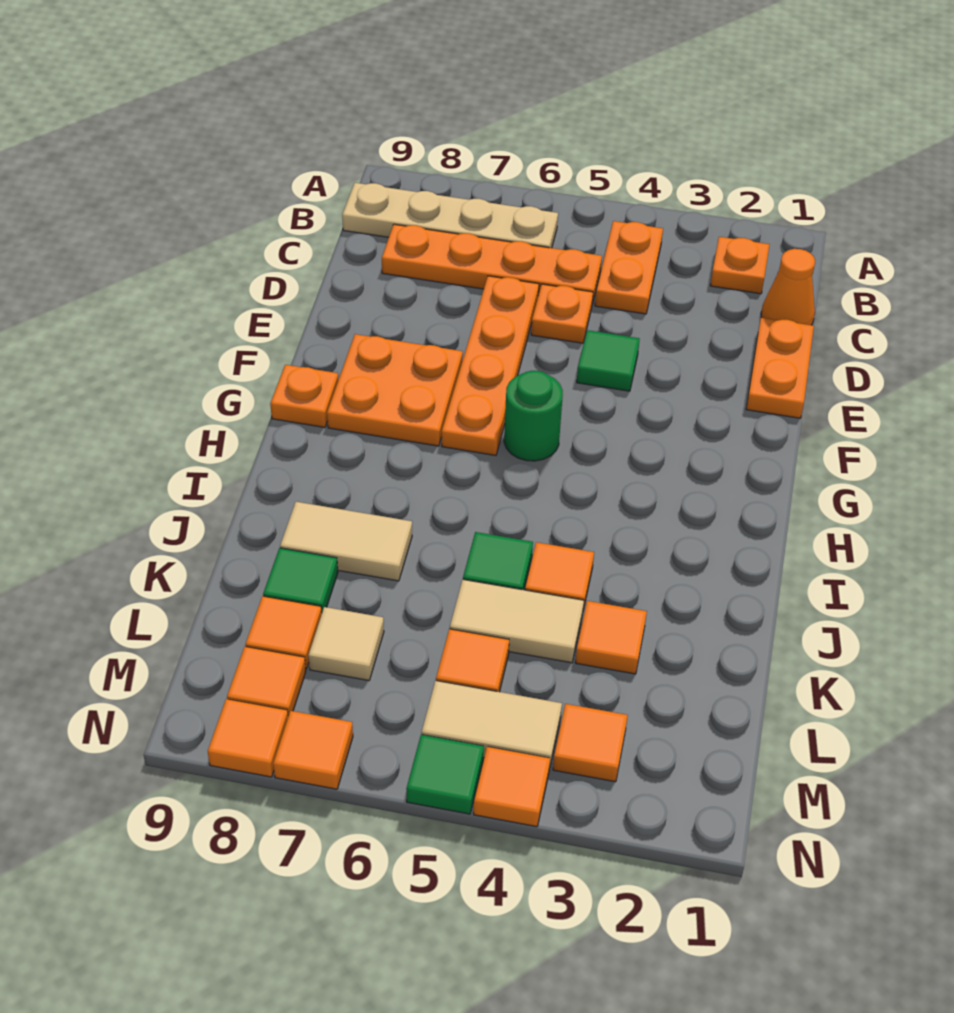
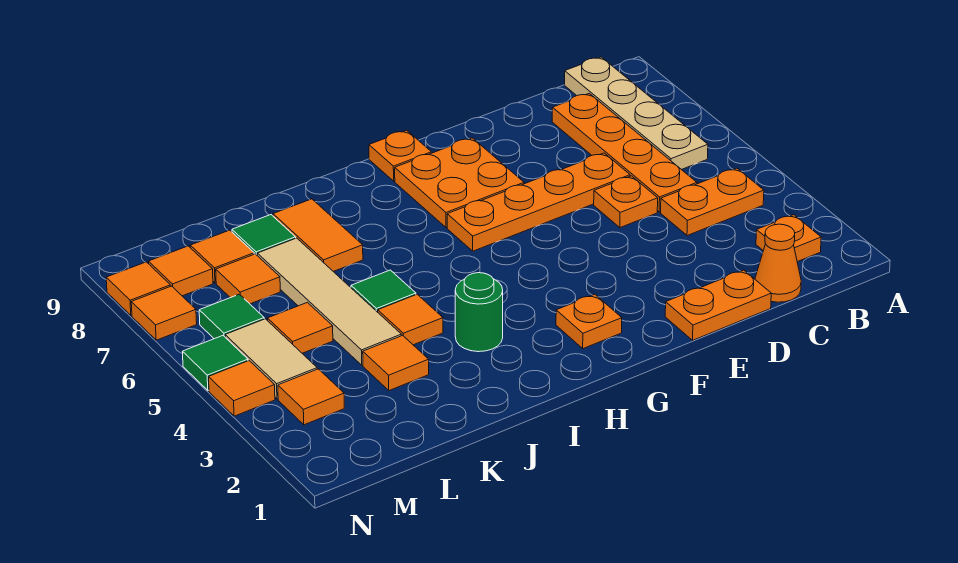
green tile E4 level 1 -> green tile M6 level 1
none -> orange plate G2 level 1
green round brick G5 level 1 -> green round brick I3 level 1
tan tile J7:J8 level 1 -> orange tile J7:J8 level 1
tan tile K4:K5 level 1 -> tan tile K4:K7 level 1
tan tile L7 level 1 -> orange tile L7 level 1

